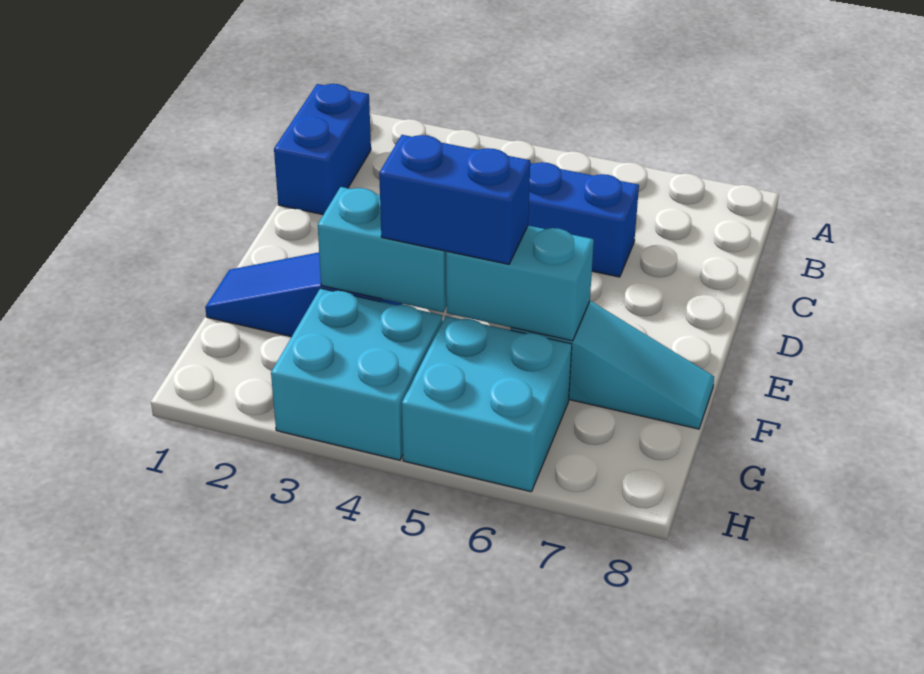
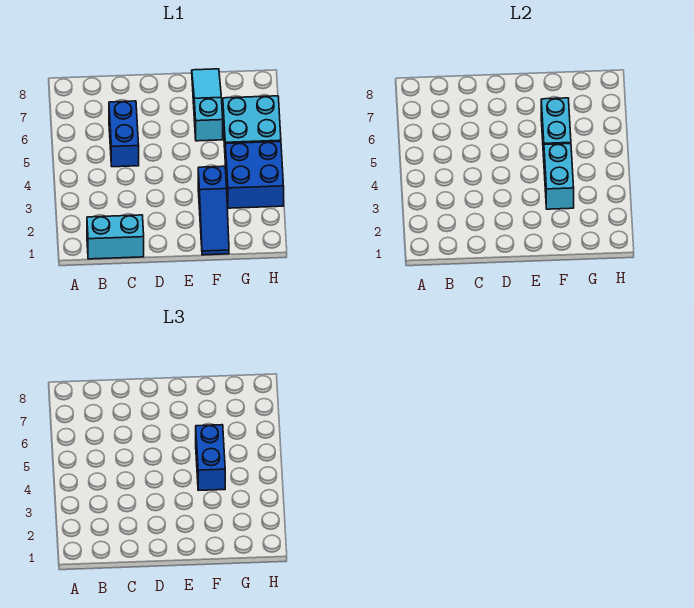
blue brick B1:C1 level 1 -> cyan brick B1:C1 level 1
cyan brick G3:H4 level 1 -> blue brick G3:H4 level 1

